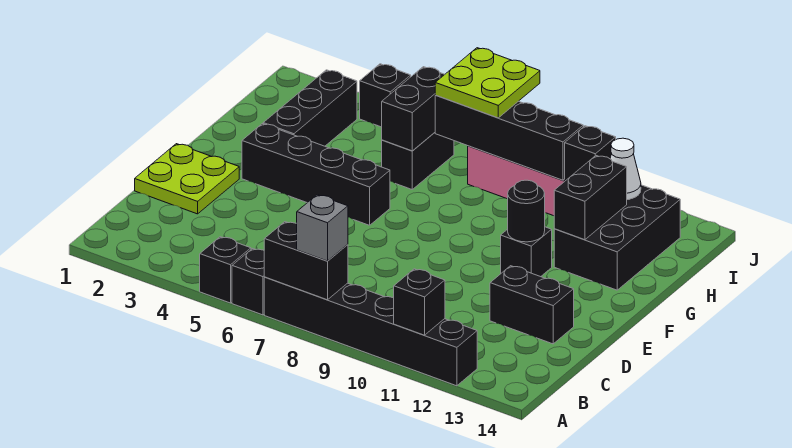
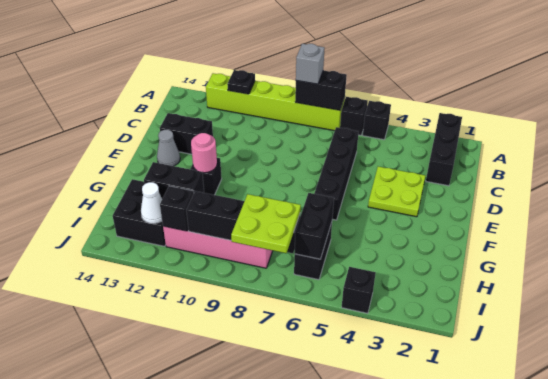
black brick A7:A12 level 1 -> lime brick A7:A12 level 1
black brick A11 level 2 -> black plate A11 level 2
lime plate D1:E2 level 1 -> lime plate D3:E4 level 1
none -> grey cone E13 level 1
black brick F3:F6 level 1 -> black brick C6:F6 level 1
black round brick F11 level 2 -> pink round brick F11 level 2
black brick G3:I3 level 1 -> black brick A2:C2 level 1
black brick G12:I13 level 1 -> black brick H12:I13 level 1
black brick G12:H12 level 2 -> black brick H11:H12 level 2

